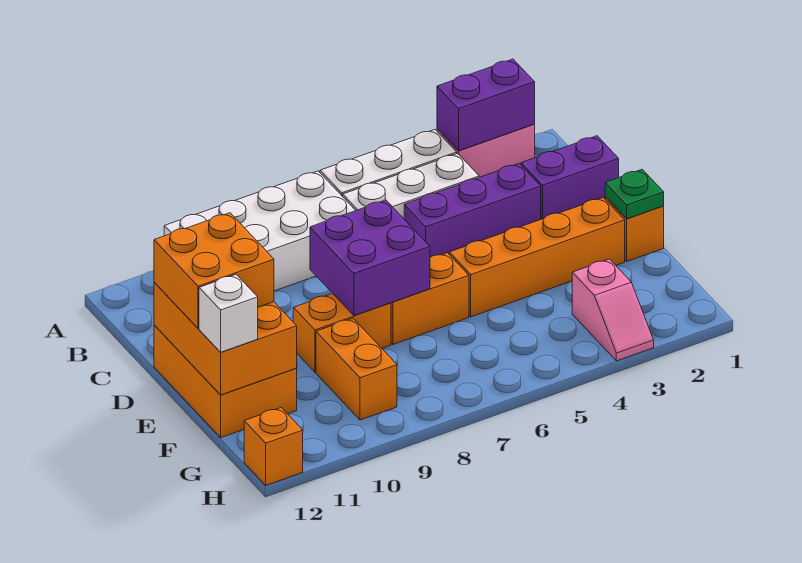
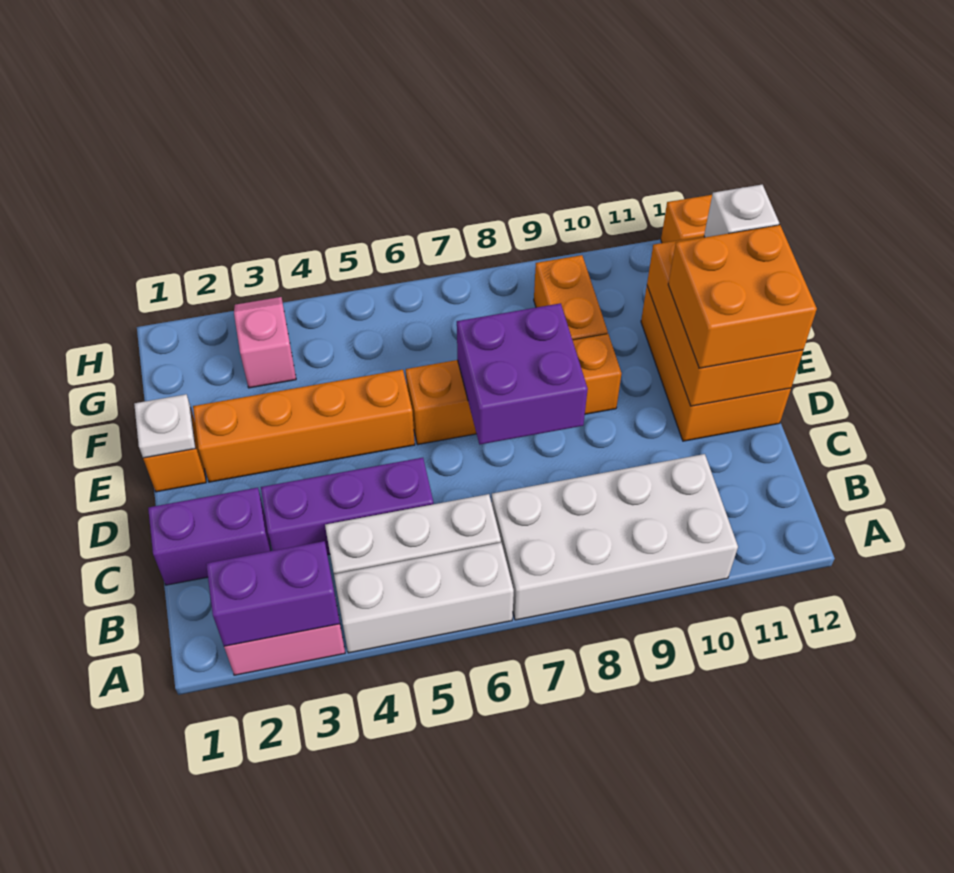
green plate E1 level 2 -> white plate E1 level 2

